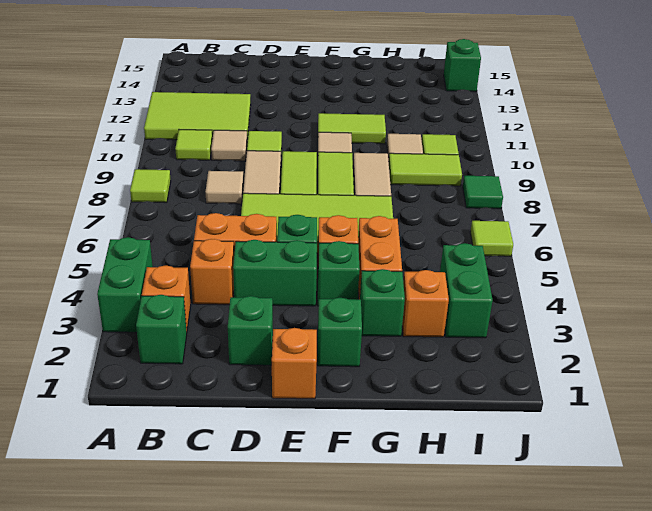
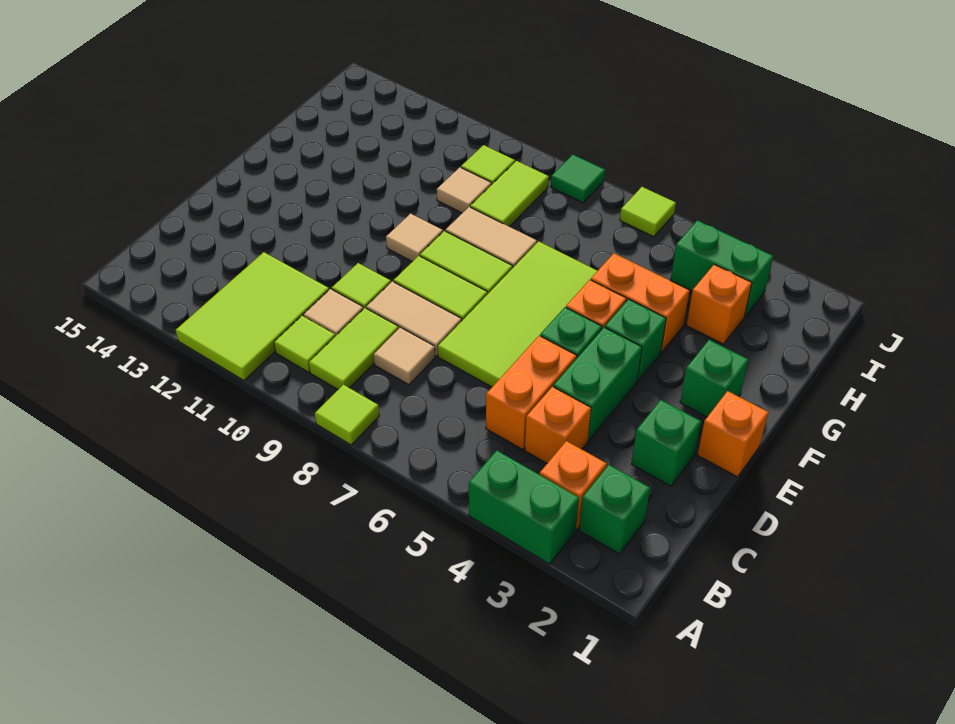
lime tile F11:G11 level 1 -> lime tile B9:C9 level 1
green brick G3 level 1 -> none
green brick J14 level 1 -> none

